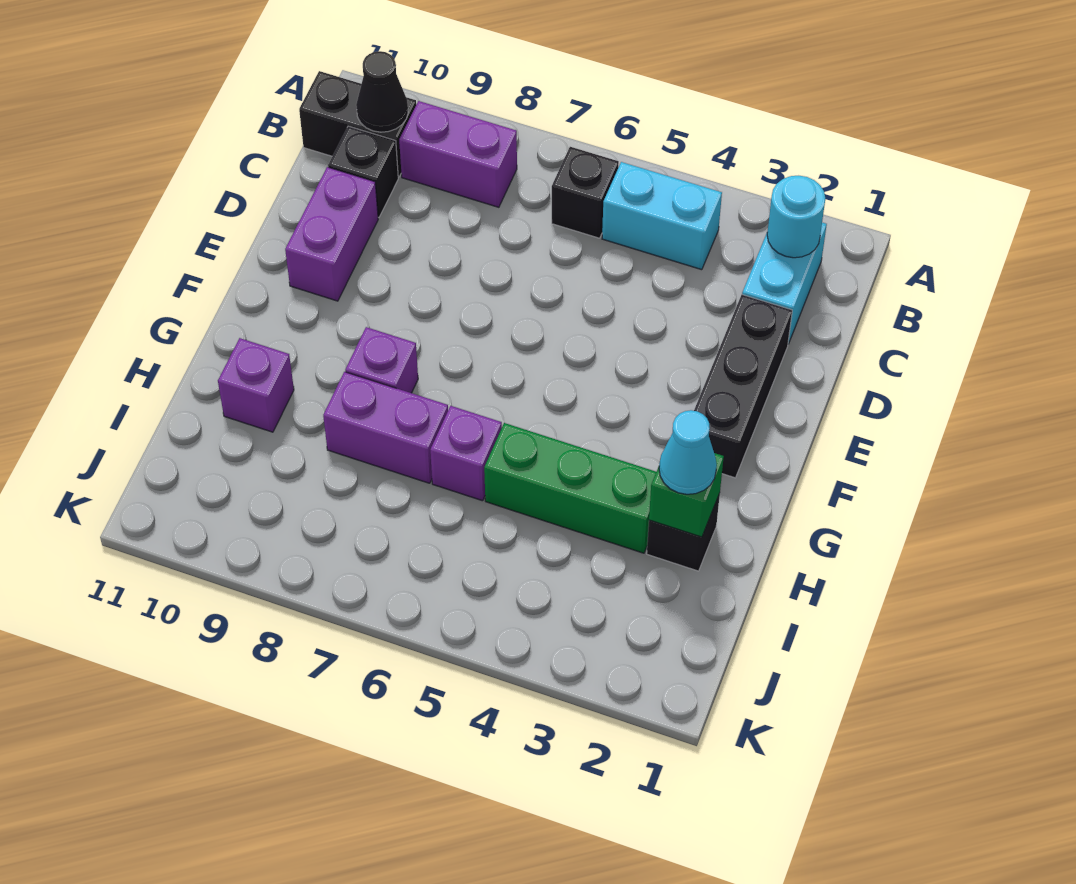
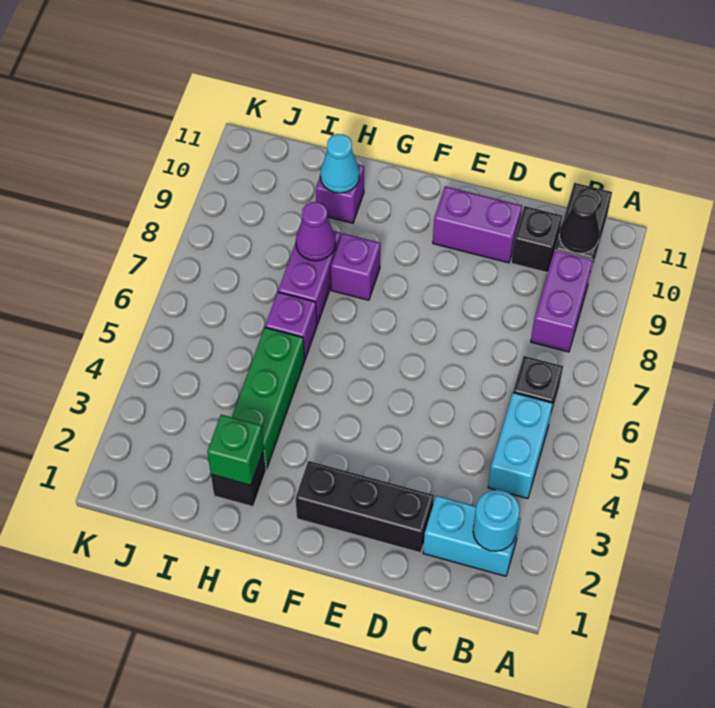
cyan cone H2 level 3 -> cyan cone H10 level 2
none -> purple cone H8 level 2

